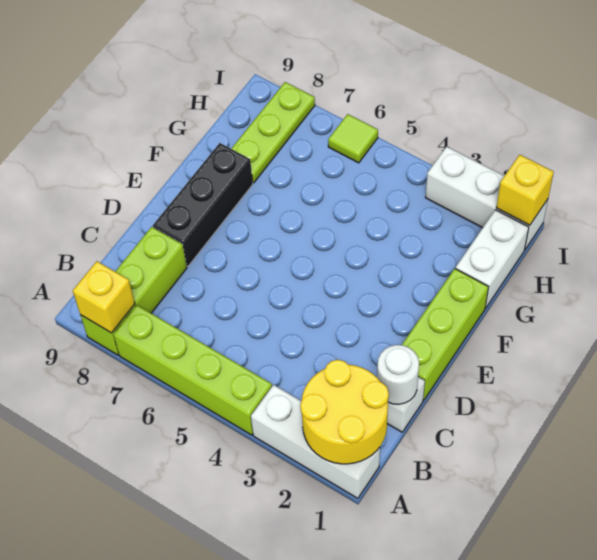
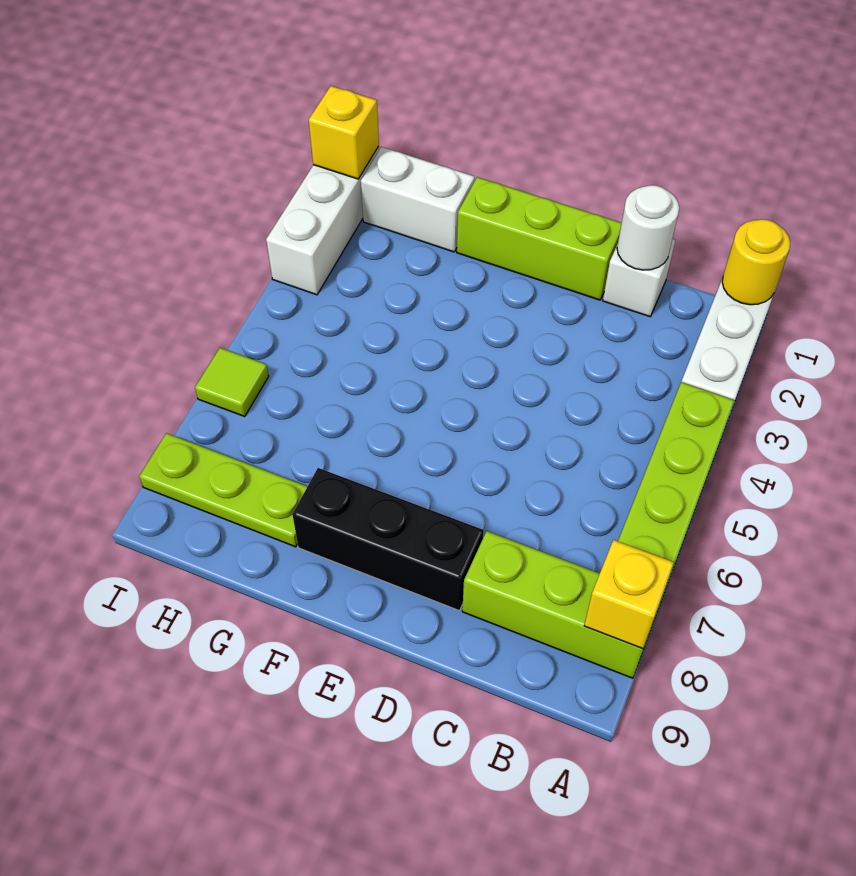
yellow round brick A1:B2 level 2 -> yellow round brick A1 level 2

